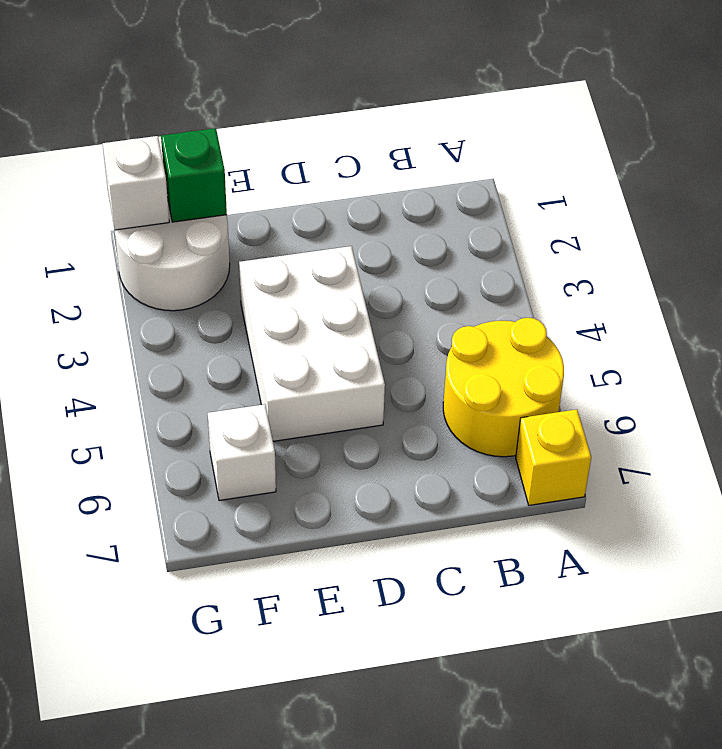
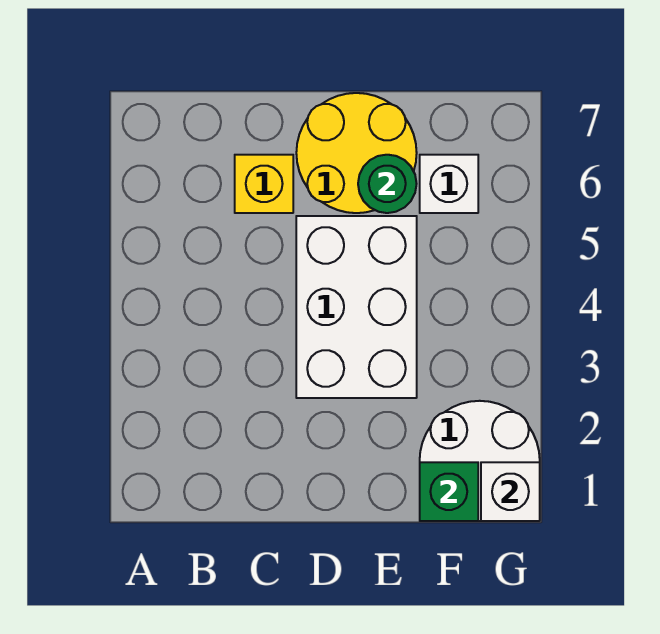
yellow round brick A5:B6 level 1 -> yellow round brick D6:E7 level 1
yellow brick A7 level 1 -> yellow brick C6 level 1
none -> green round brick E6 level 2

